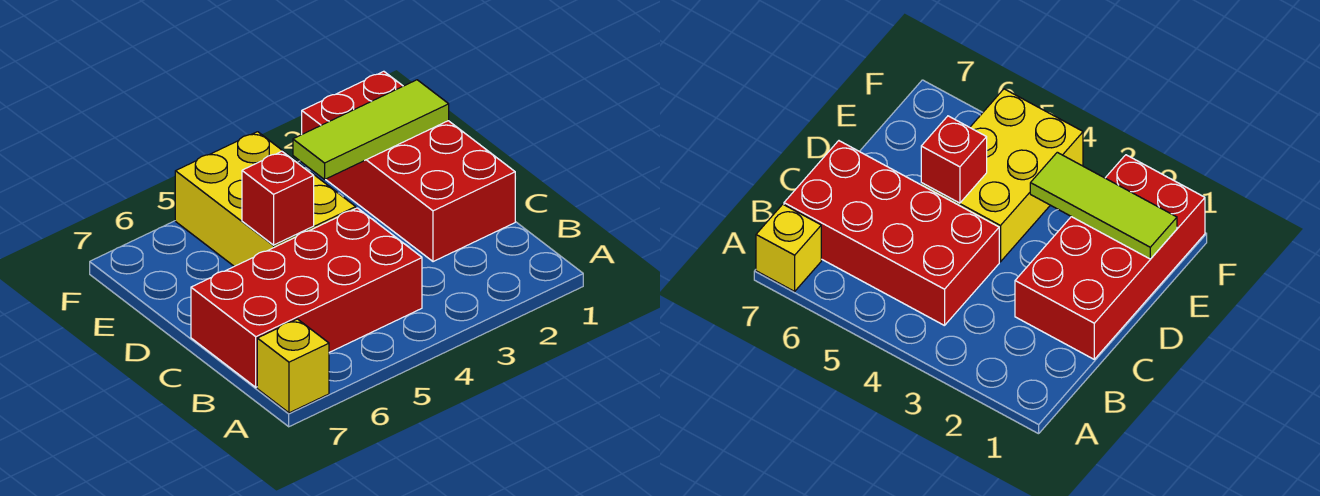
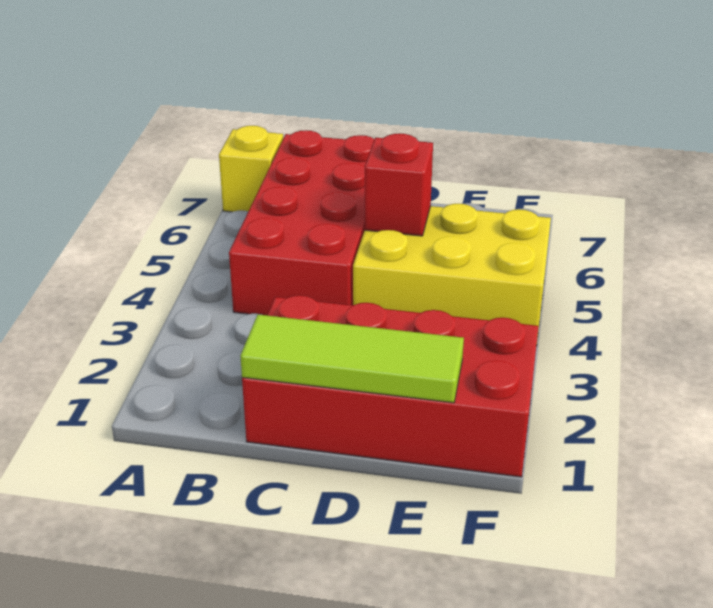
lime tile E1:E3 level 2 -> lime tile C1:E1 level 2

